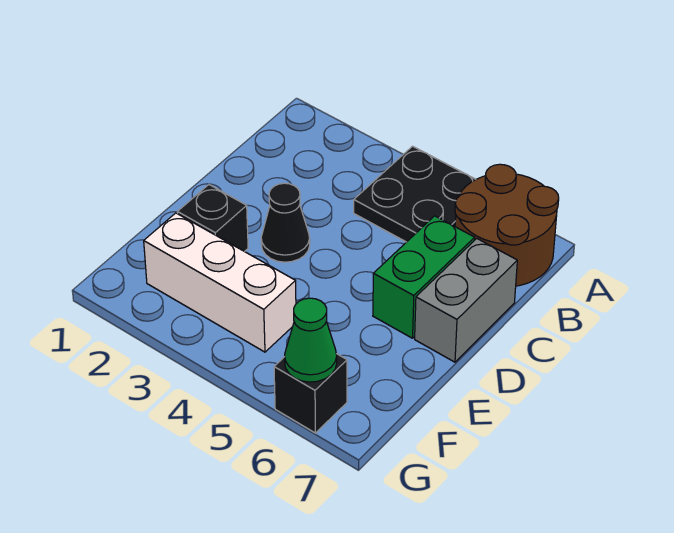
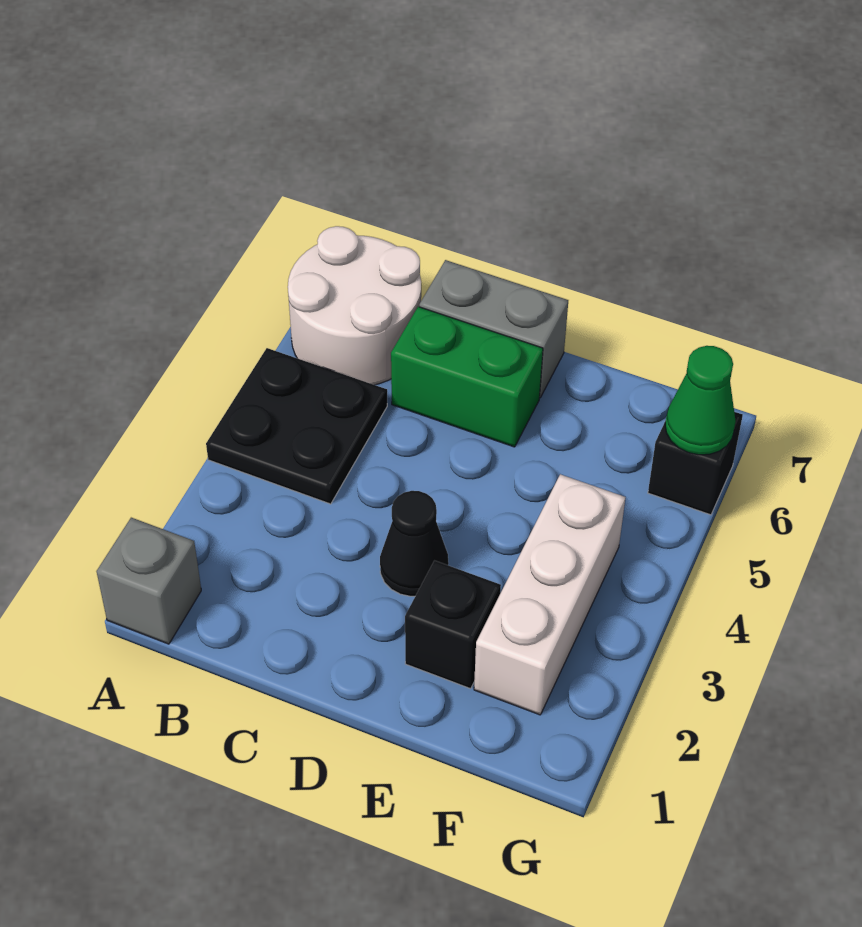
none -> grey brick A1 level 1
brown round brick A6:B7 level 1 -> white round brick A6:B7 level 1

